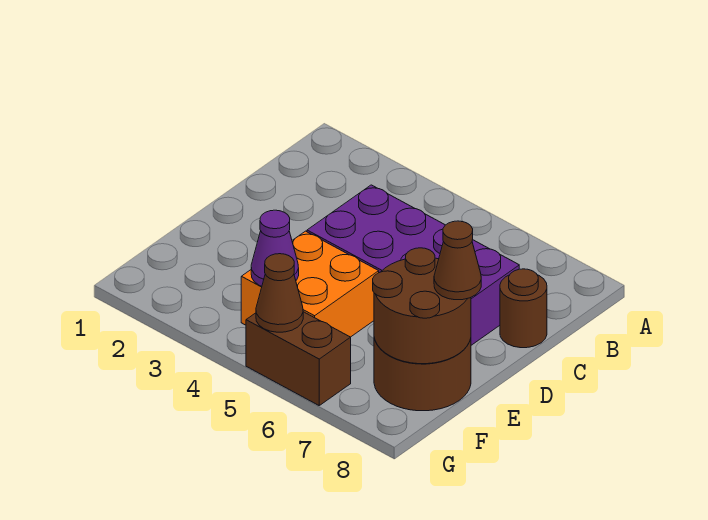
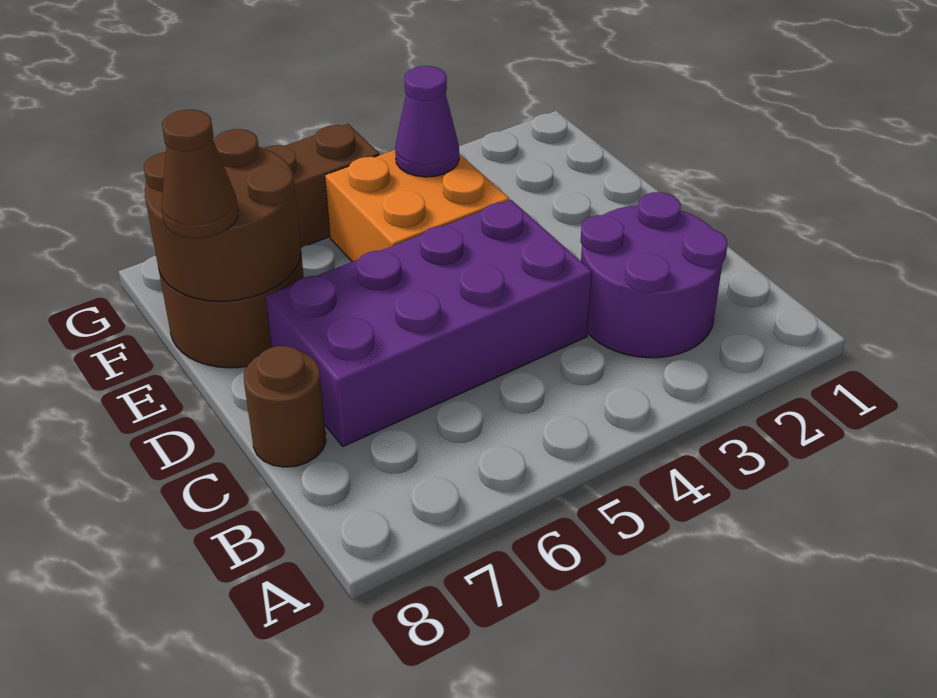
none -> purple round brick B2:C3 level 1
brown cone G5 level 2 -> none

